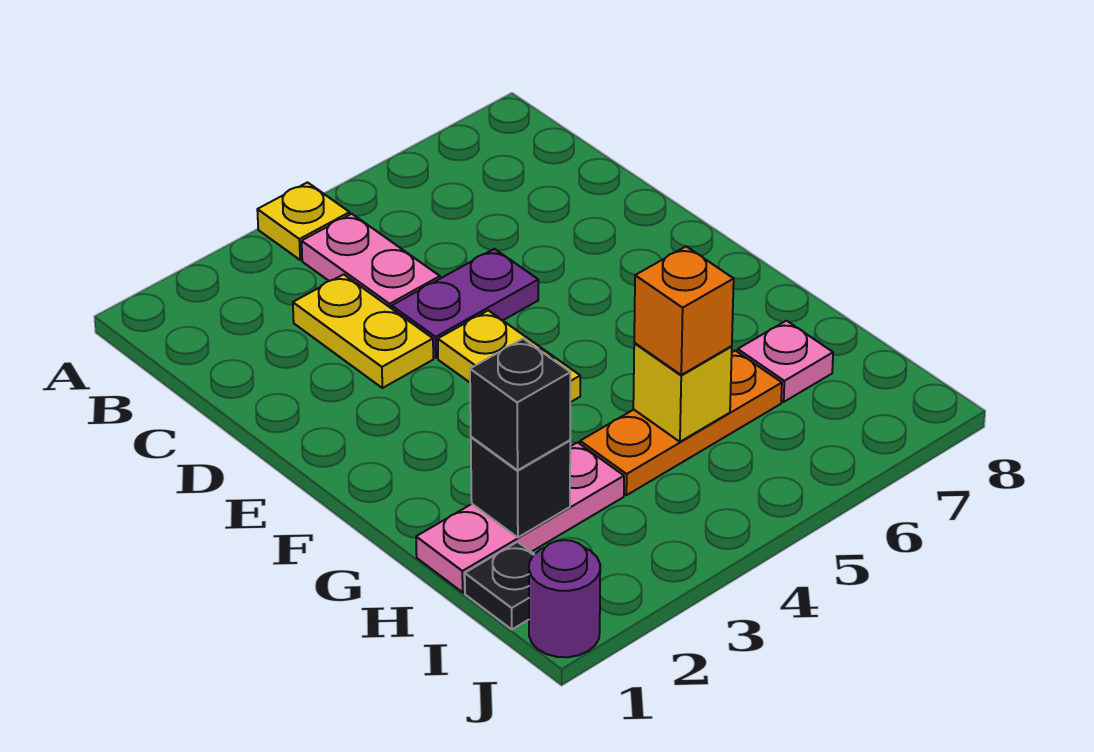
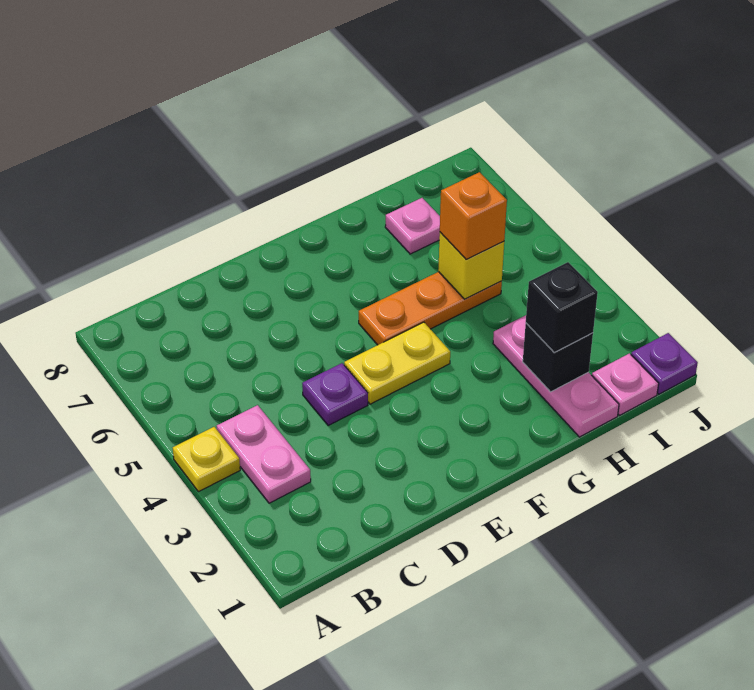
pink plate B4:C4 level 1 -> pink plate B3:B4 level 1
yellow plate C3:D3 level 1 -> none
purple plate D4:D5 level 1 -> purple plate D4 level 1
orange plate H4:H6 level 1 -> orange plate F5:H5 level 1
black plate I1 level 1 -> pink plate I1 level 1
purple round brick J1 level 1 -> purple plate J1 level 1

